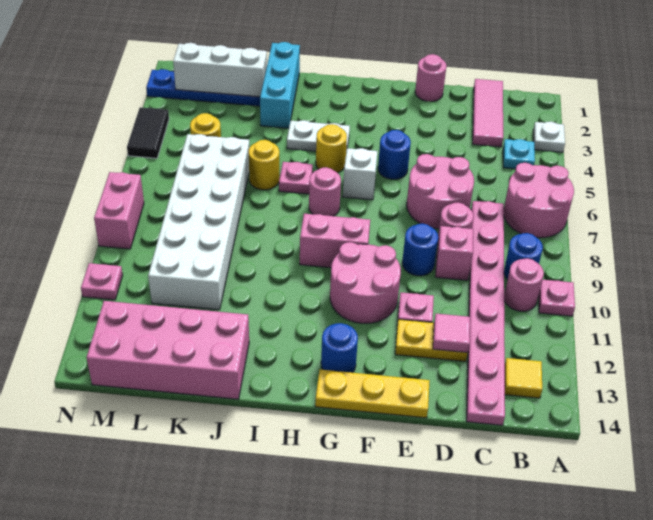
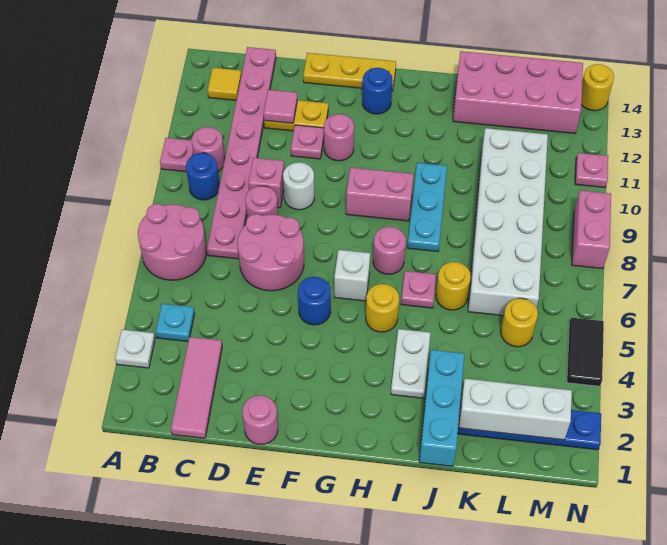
blue round brick E9 level 1 -> white round brick E9 level 1
pink round brick F10:G11 level 1 -> pink round brick F11 level 1
white plate H4:I4 level 1 -> white plate I3:I4 level 1
none -> cyan plate I8:I10 level 1
none -> yellow round brick N14 level 1

